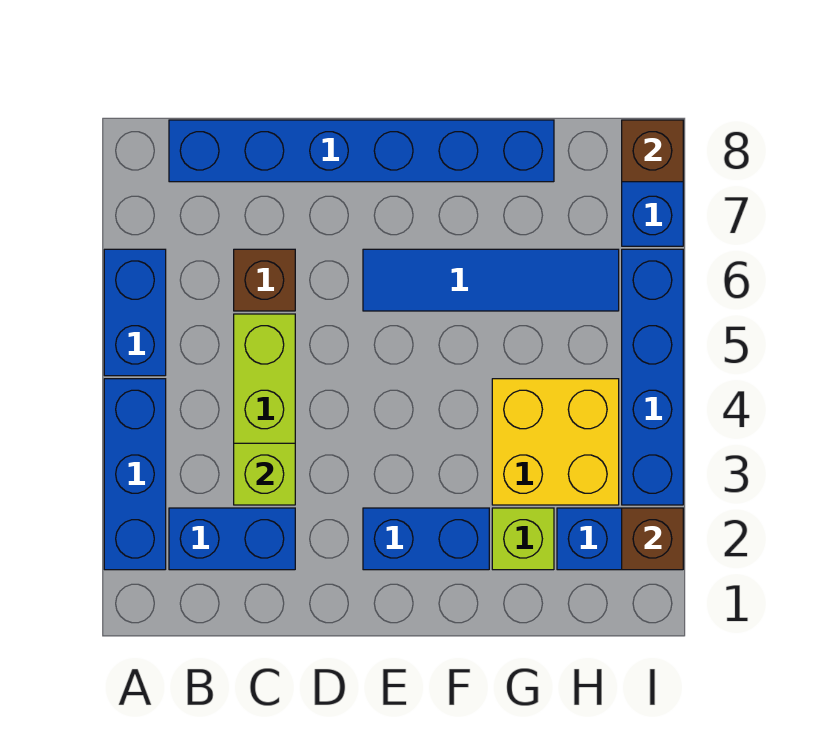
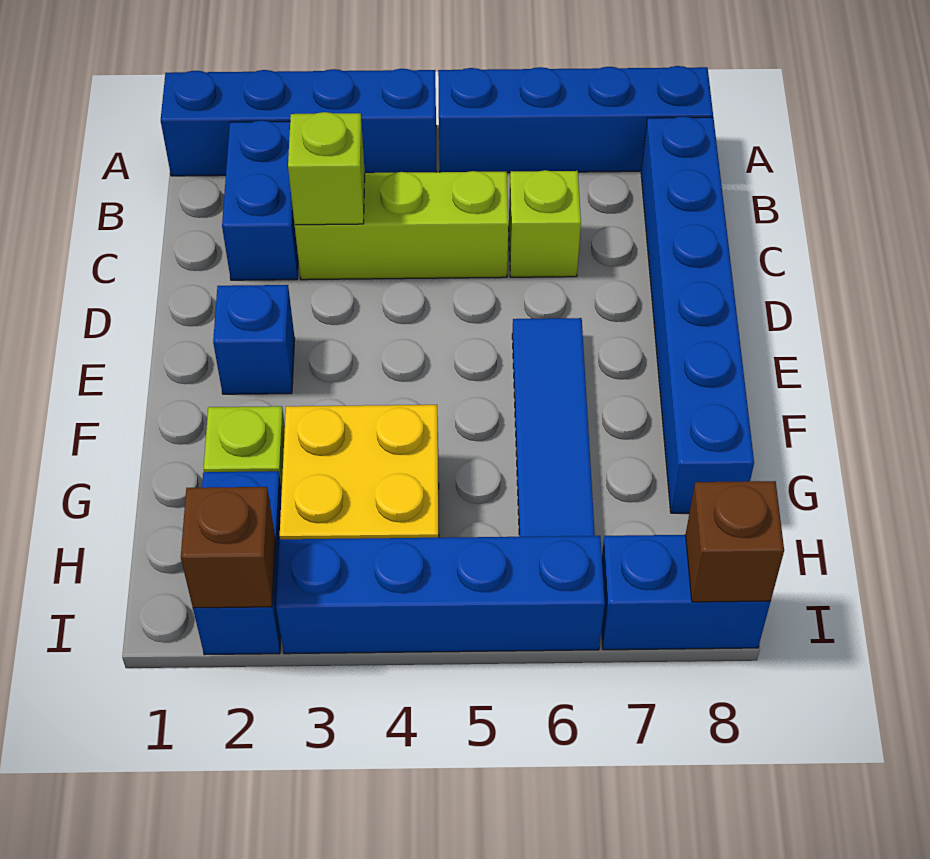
blue brick A2:A4 level 1 -> blue brick A1:A4 level 1
blue brick A5:A6 level 1 -> blue brick A5:A8 level 1
brown brick C6 level 1 -> lime brick C6 level 1
blue brick E2:F2 level 1 -> blue brick E2 level 1

